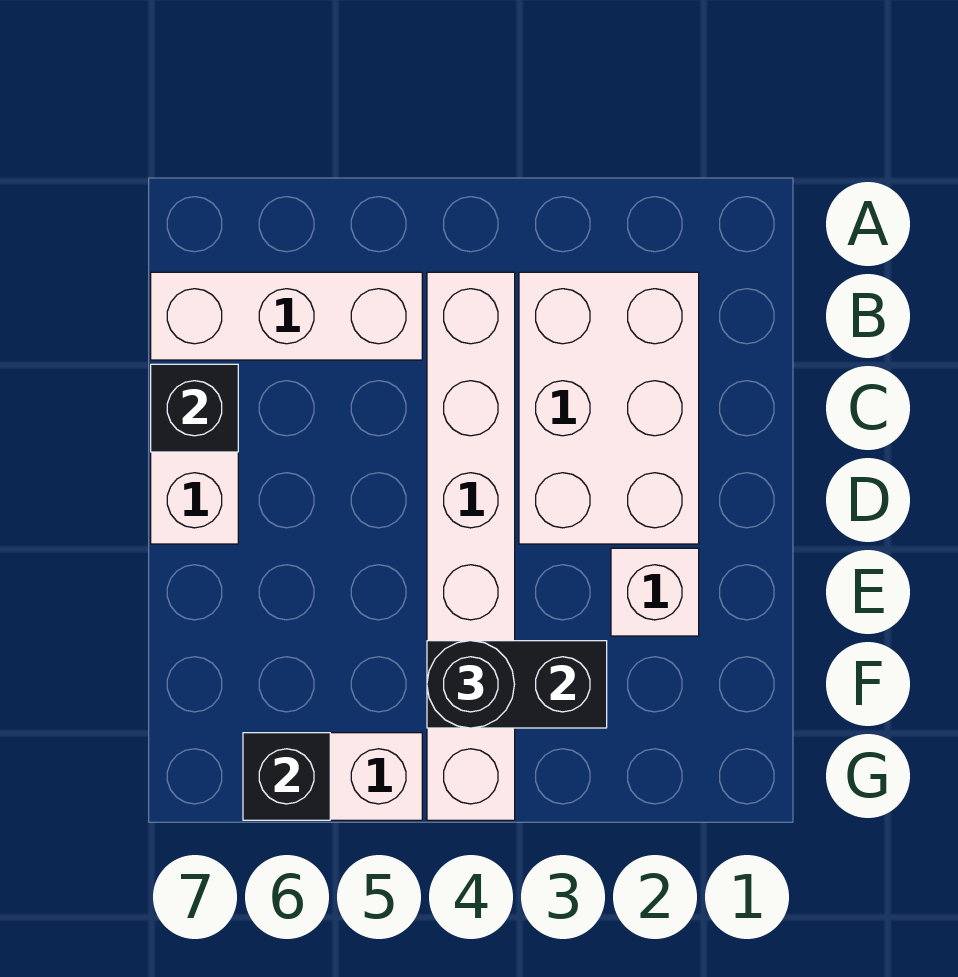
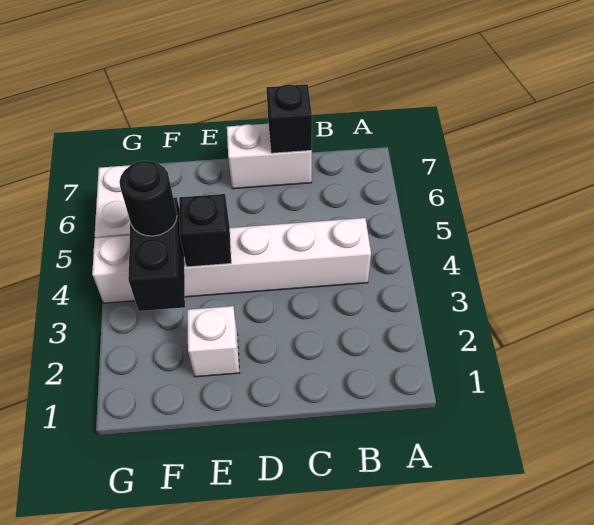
white brick B2:D3 level 1 -> none
white brick B5:B7 level 1 -> none
black brick G6 level 2 -> black brick E4 level 2

